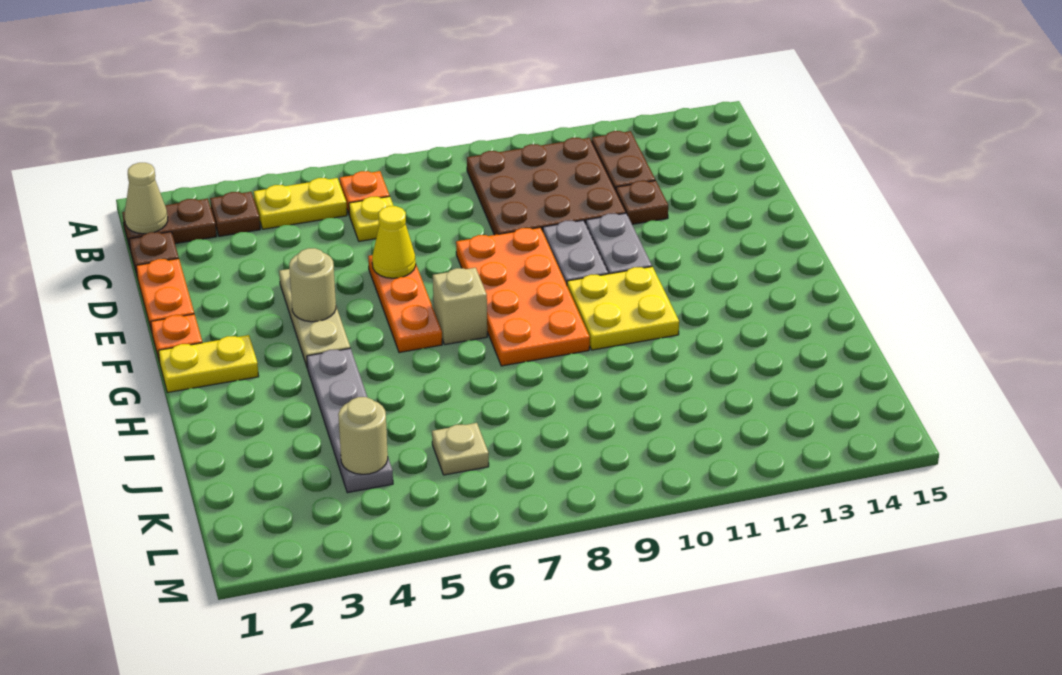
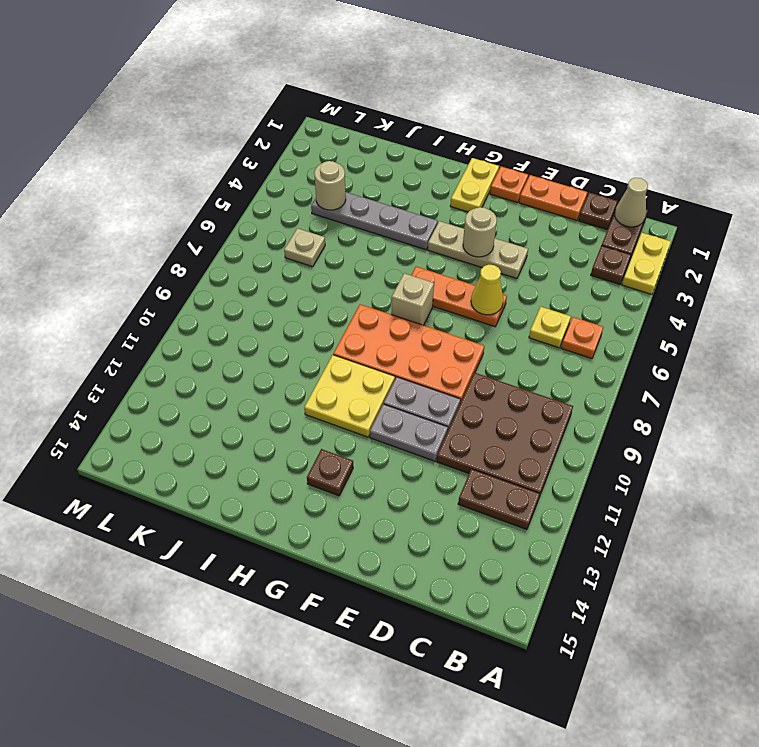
yellow plate B4:B5 level 1 -> yellow plate A2:A3 level 1
brown plate D12 level 1 -> brown plate G13 level 1

